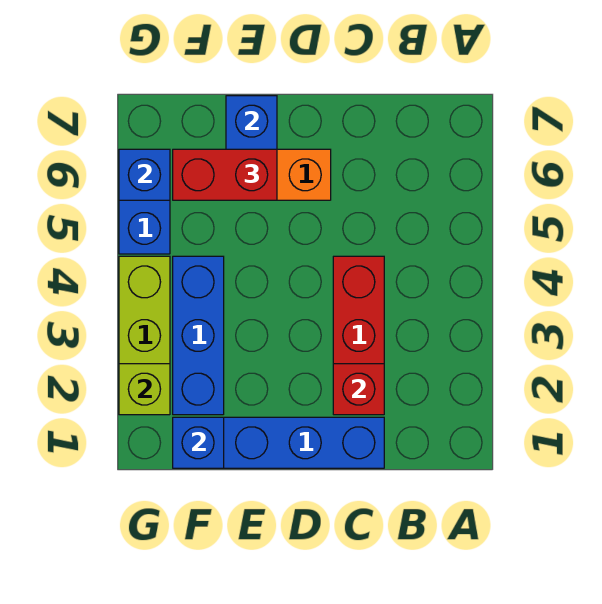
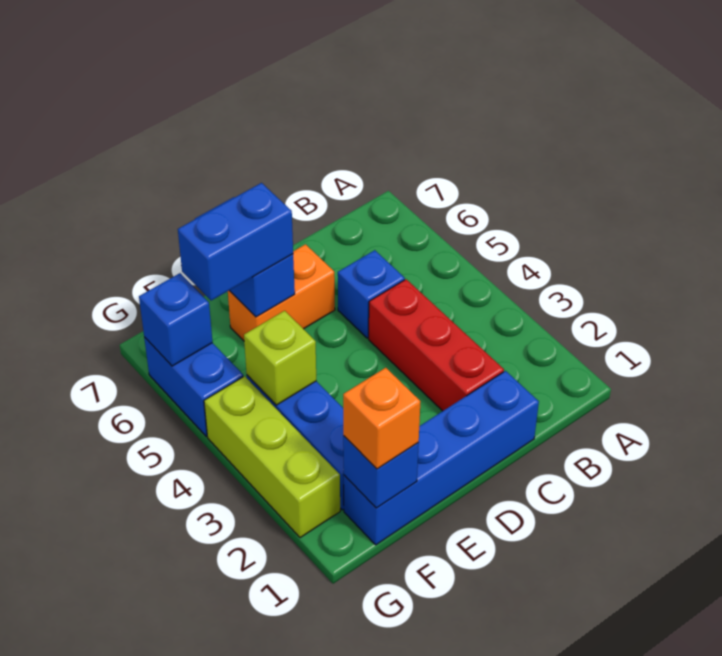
red brick C2 level 2 -> none
none -> blue brick C5 level 1
red brick E6:F6 level 3 -> blue brick E6:F6 level 3
none -> orange brick F1 level 3
lime brick G2 level 2 -> lime brick F4 level 2

